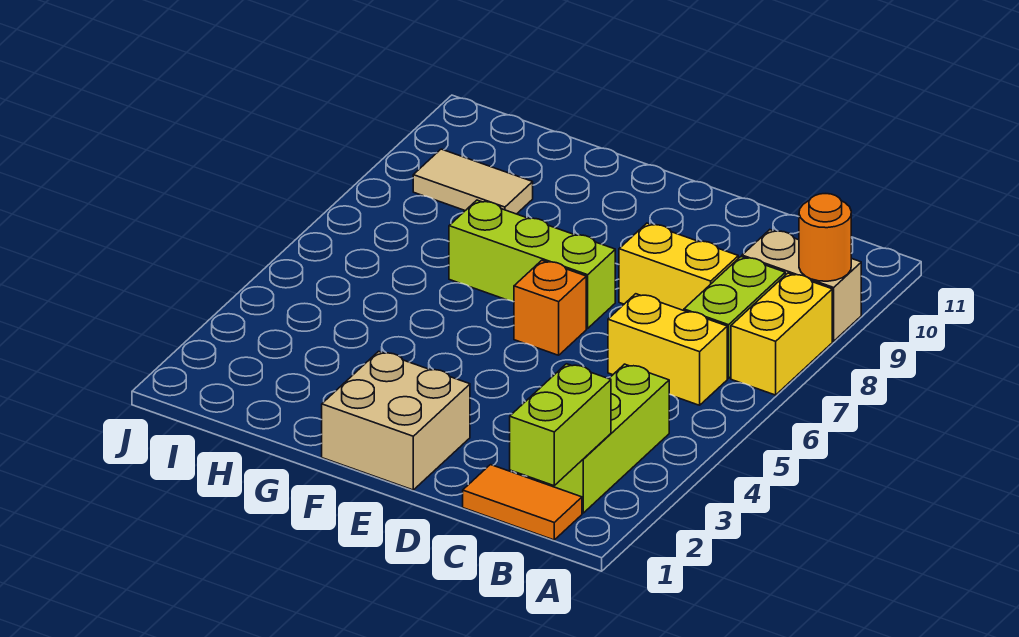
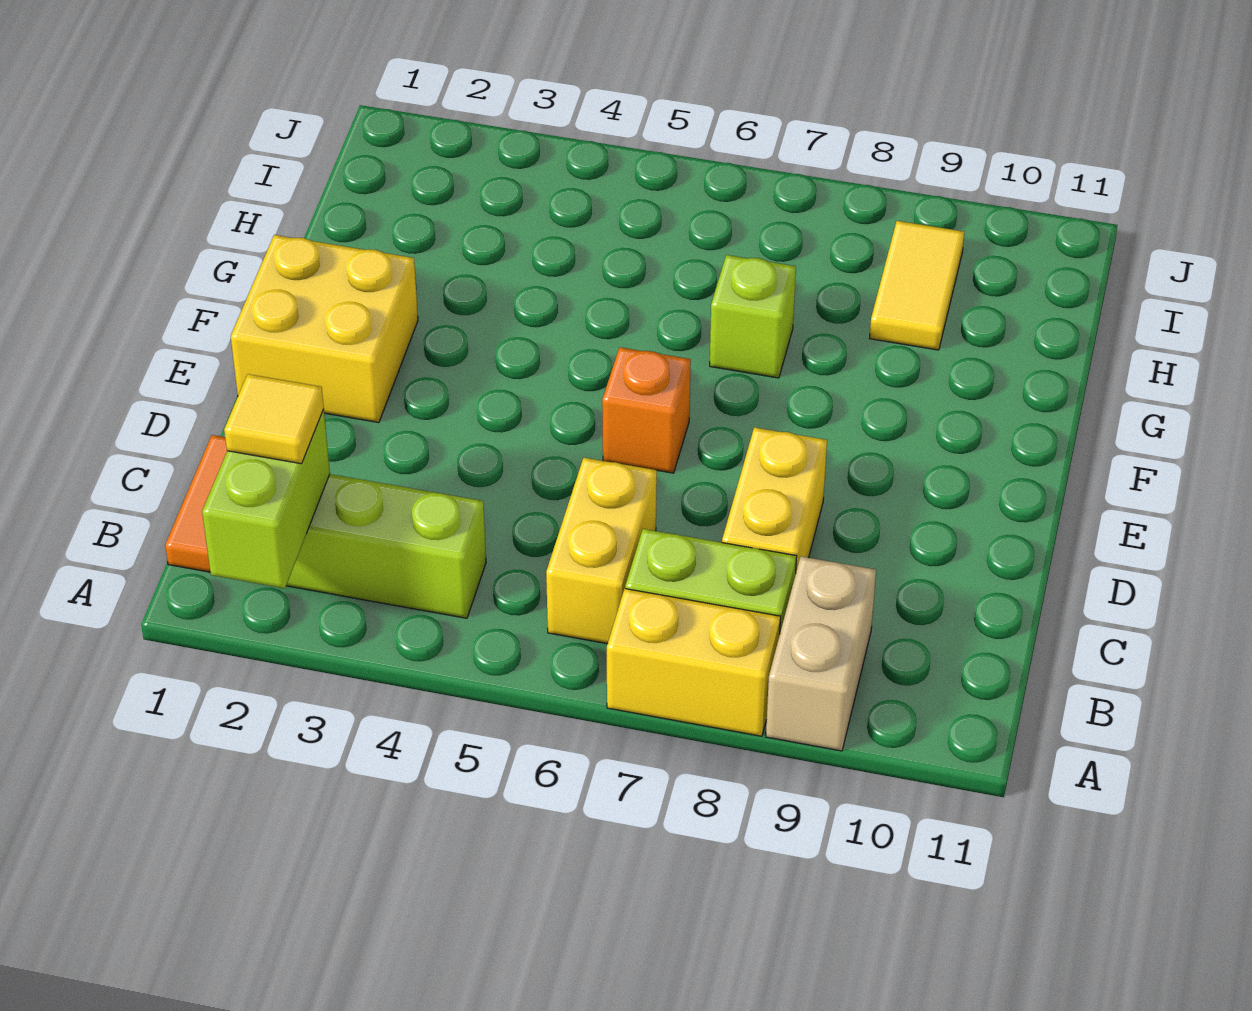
orange round brick A9 level 2 -> none
lime brick B1:B2 level 2 -> lime brick A2:B2 level 2
none -> yellow tile B2 level 3
tan brick E1:F2 level 1 -> yellow brick E1:F2 level 1
lime brick E7:G7 level 1 -> lime brick G7 level 1
tan tile H9:I9 level 1 -> yellow tile H9:I9 level 1

